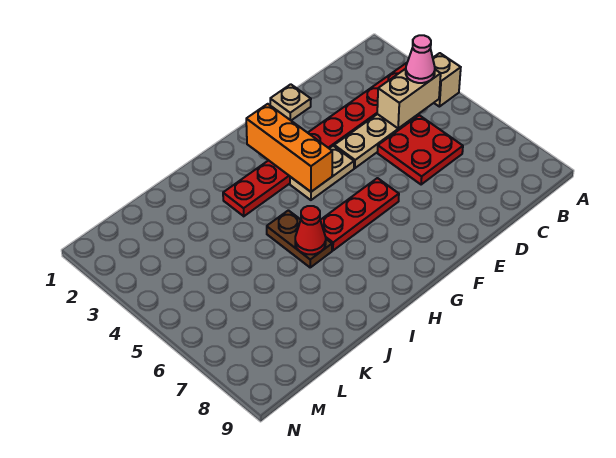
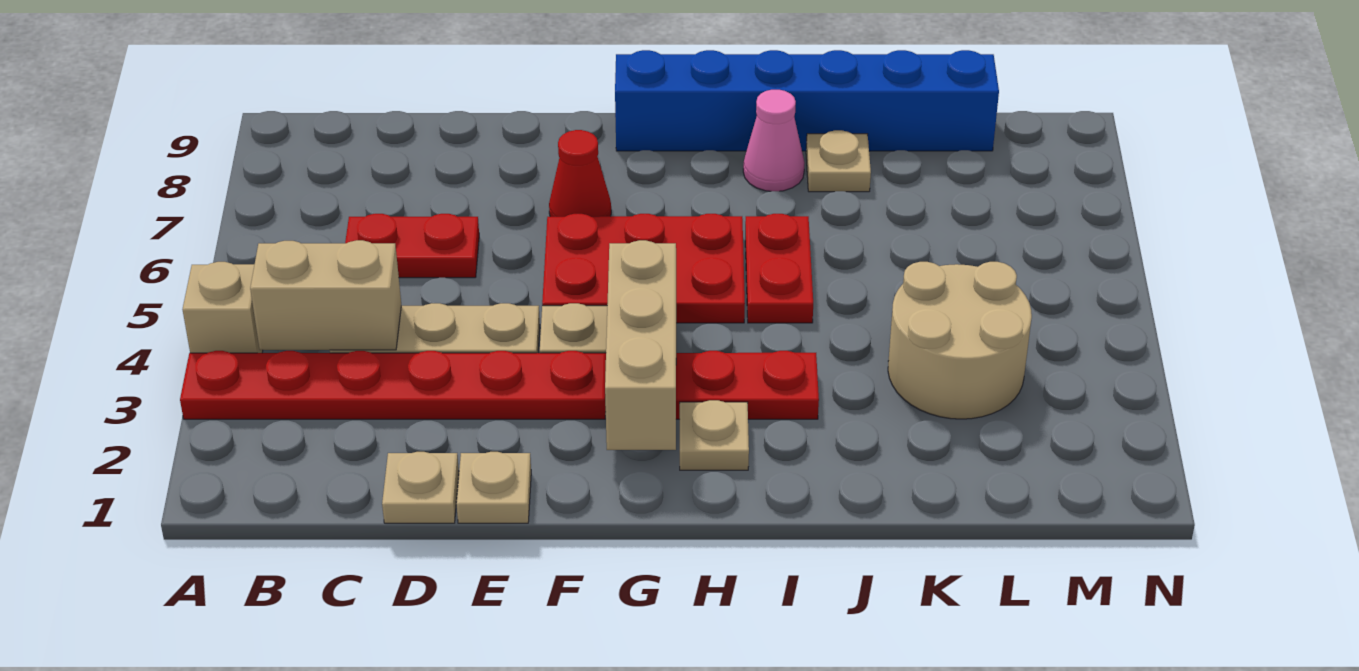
pink cone B4 level 3 -> pink cone I8 level 1
red plate C5:D6 level 1 -> red plate C6:D6 level 1
none -> tan plate D1 level 1
red plate F6:H6 level 1 -> red plate F5:H6 level 1
orange brick G2:G4 level 2 -> tan brick G2:G4 level 2
none -> blue brick G9:L9 level 1
none -> tan plate H2 level 1
brown plate I5:I6 level 1 -> red plate I5:I6 level 1
red cone I6 level 2 -> red cone F7 level 1
none -> tan plate J8 level 1
none -> tan round brick K3:L4 level 1

